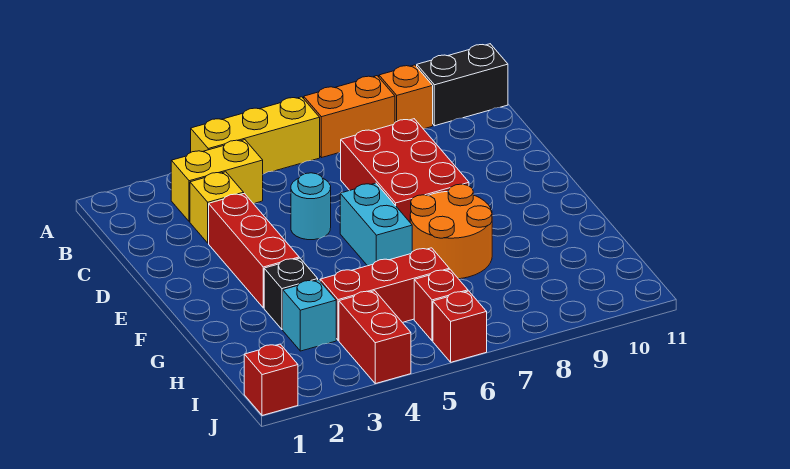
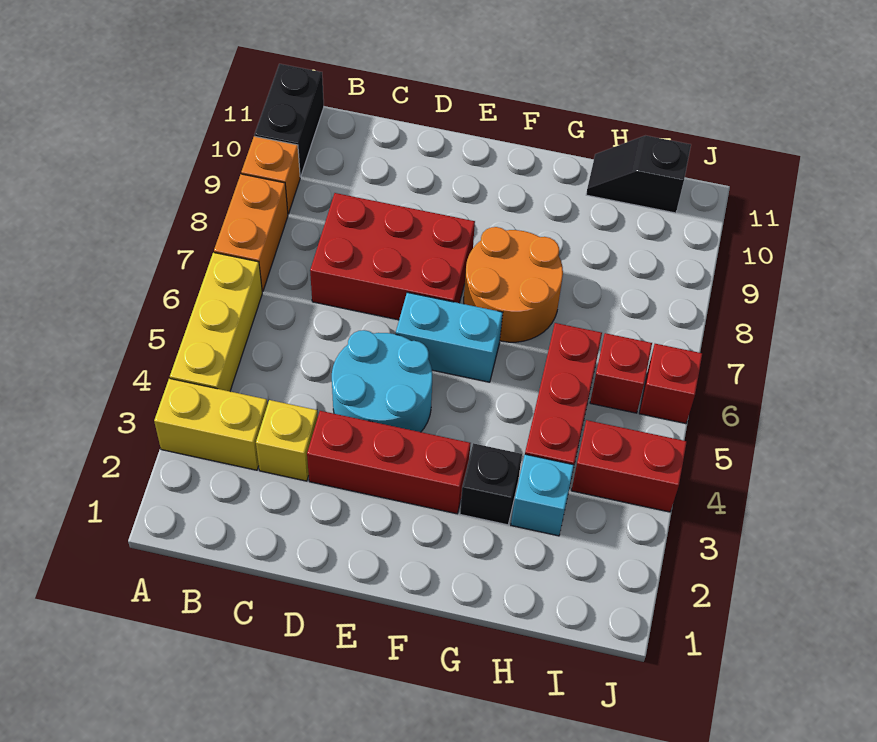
yellow brick B3:B4 level 1 -> yellow brick A3:B3 level 1
cyan round brick D5 level 1 -> cyan round brick D4:E5 level 1
none -> black slope H11:I11 level 1 top I
red brick J1 level 1 -> none

